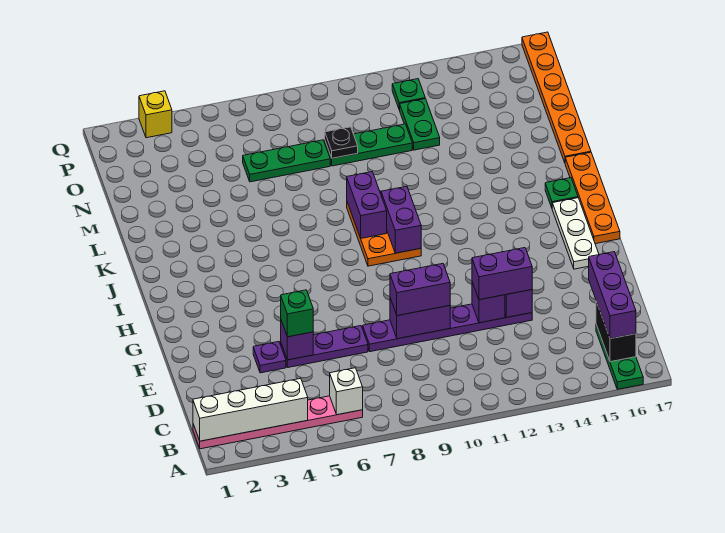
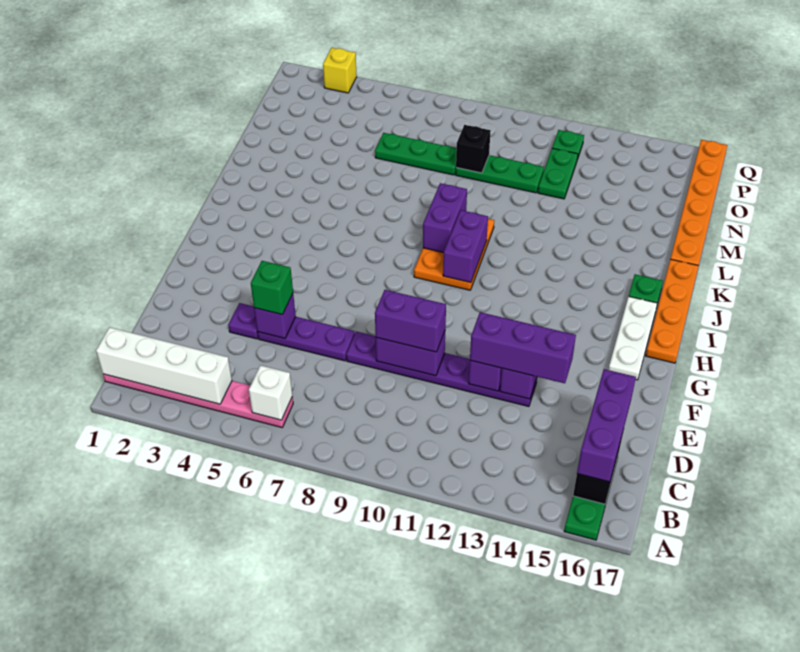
purple brick E12:E13 level 3 -> purple brick E12:E14 level 3
black plate N9 level 2 -> black brick N9 level 2

